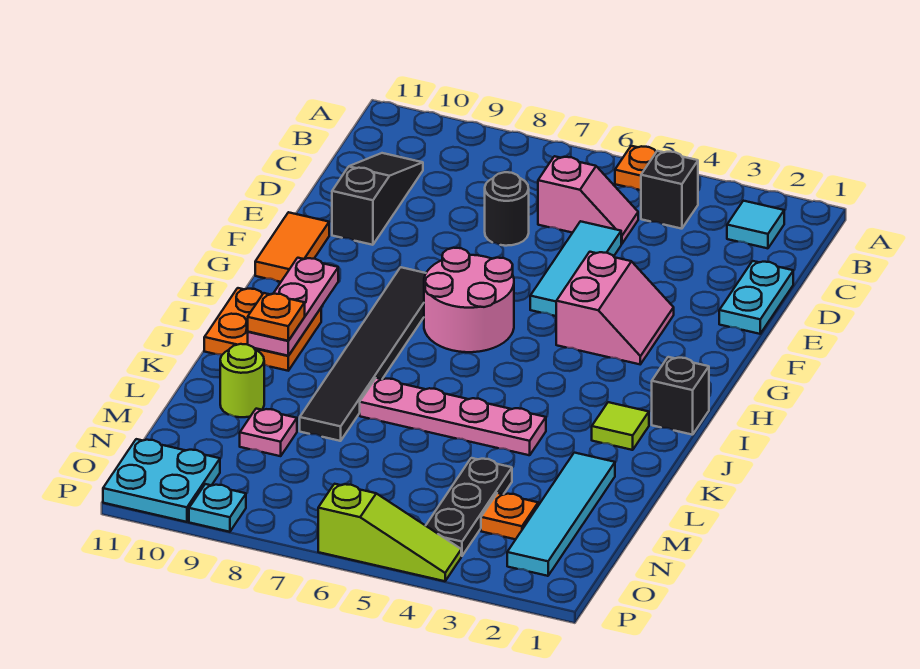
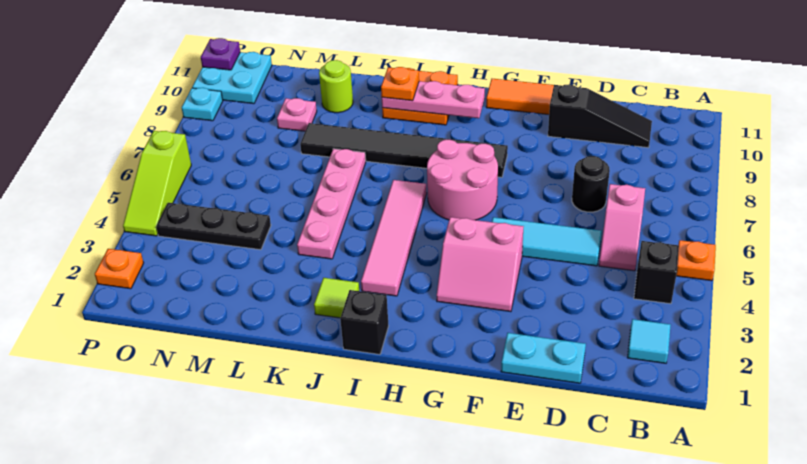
none -> pink tile I3:I6 level 1
cyan tile L2:O2 level 1 -> none
orange plate N3 level 1 -> orange plate P2 level 1
none -> purple plate P11 level 2

